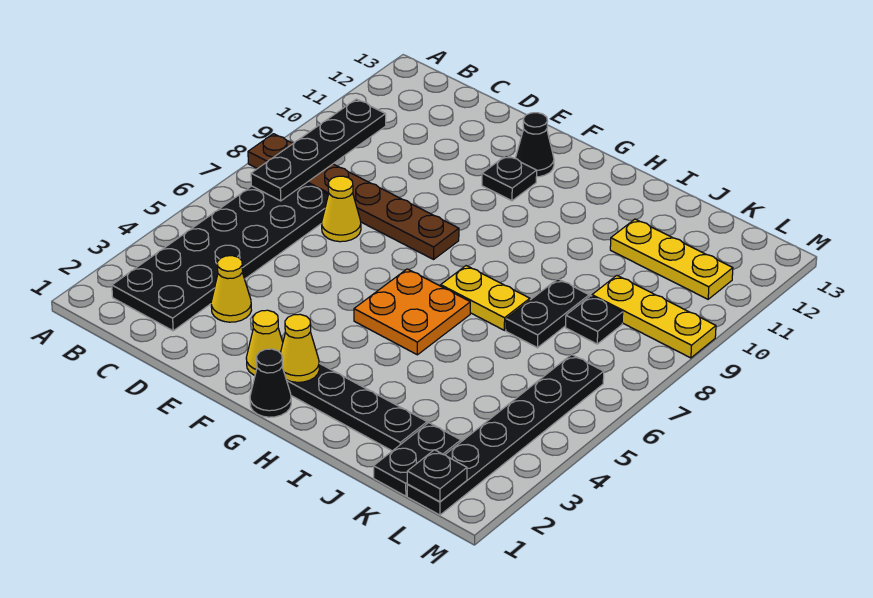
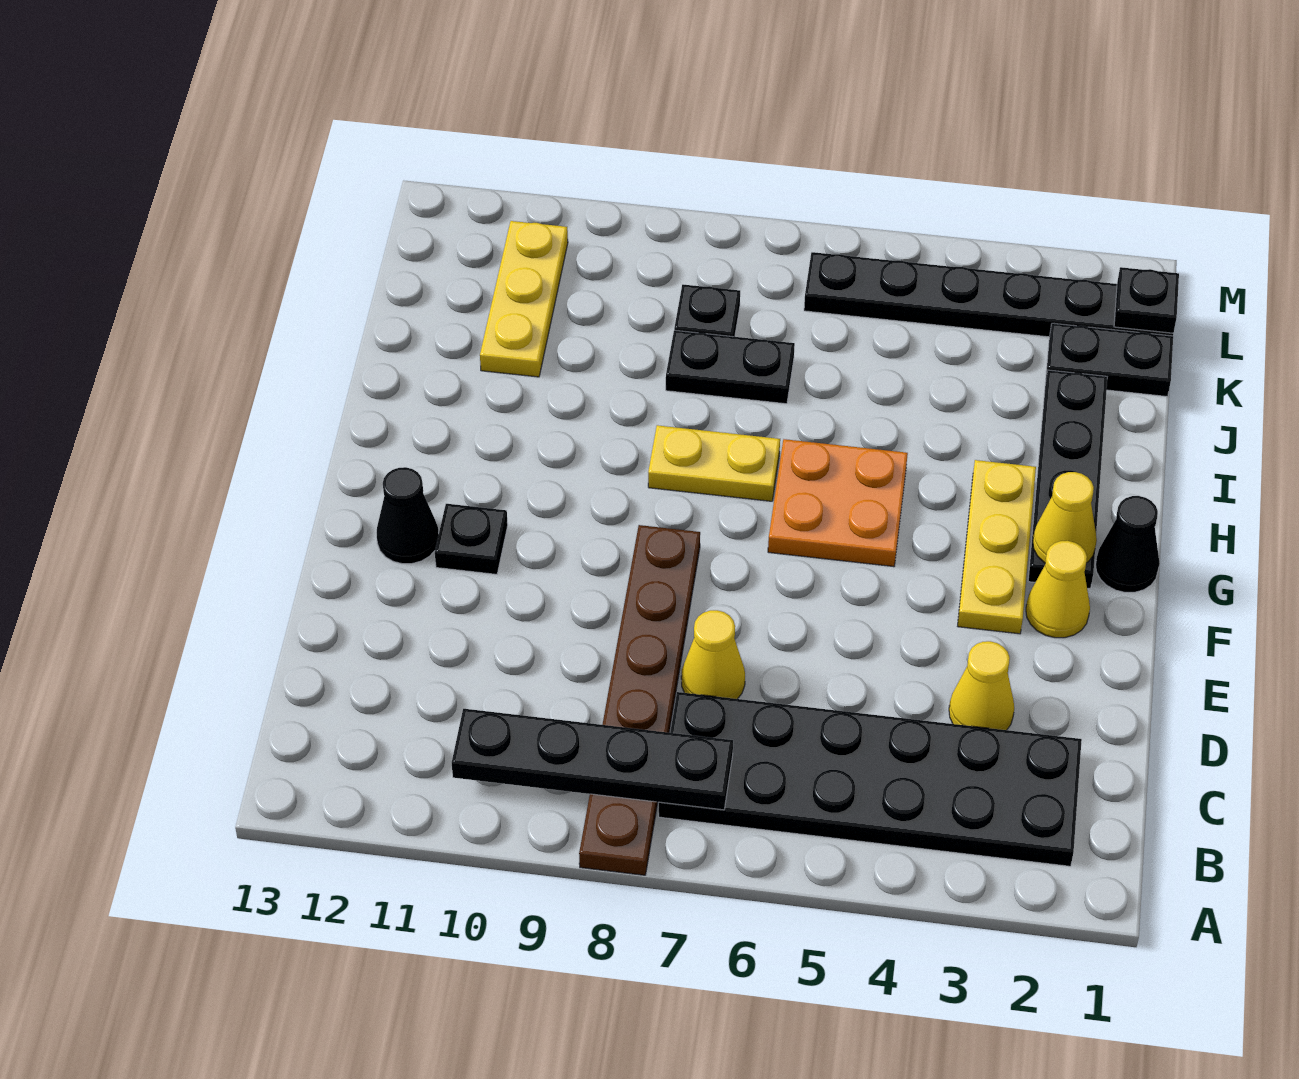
yellow plate H7:I7 level 1 -> yellow plate H7:H8 level 1
yellow plate K9:M9 level 1 -> yellow plate F3:H3 level 1

